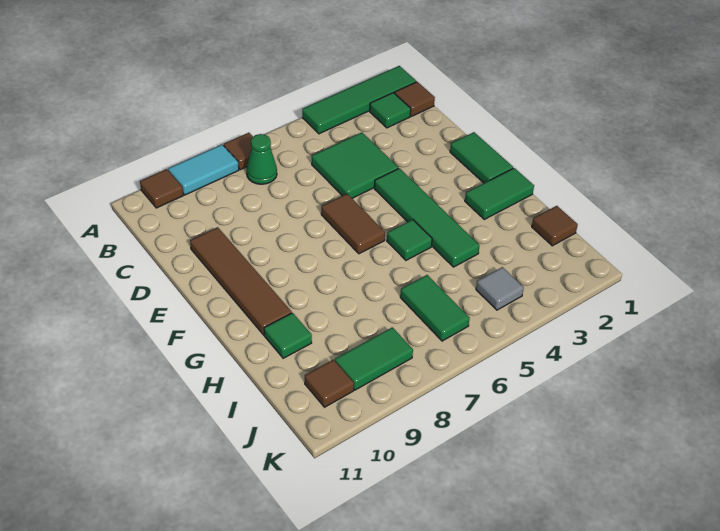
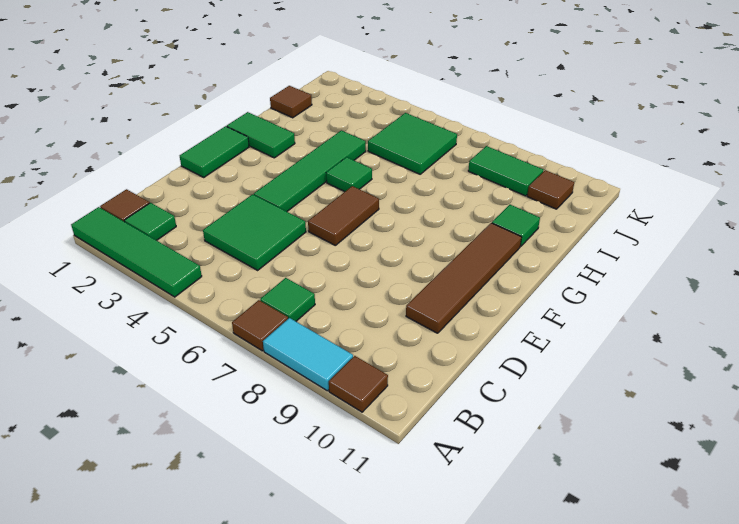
green cone B7 level 1 -> green tile B7 level 1
green tile I6:J6 level 1 -> green tile I5:J6 level 1
grey tile J4 level 1 -> none

